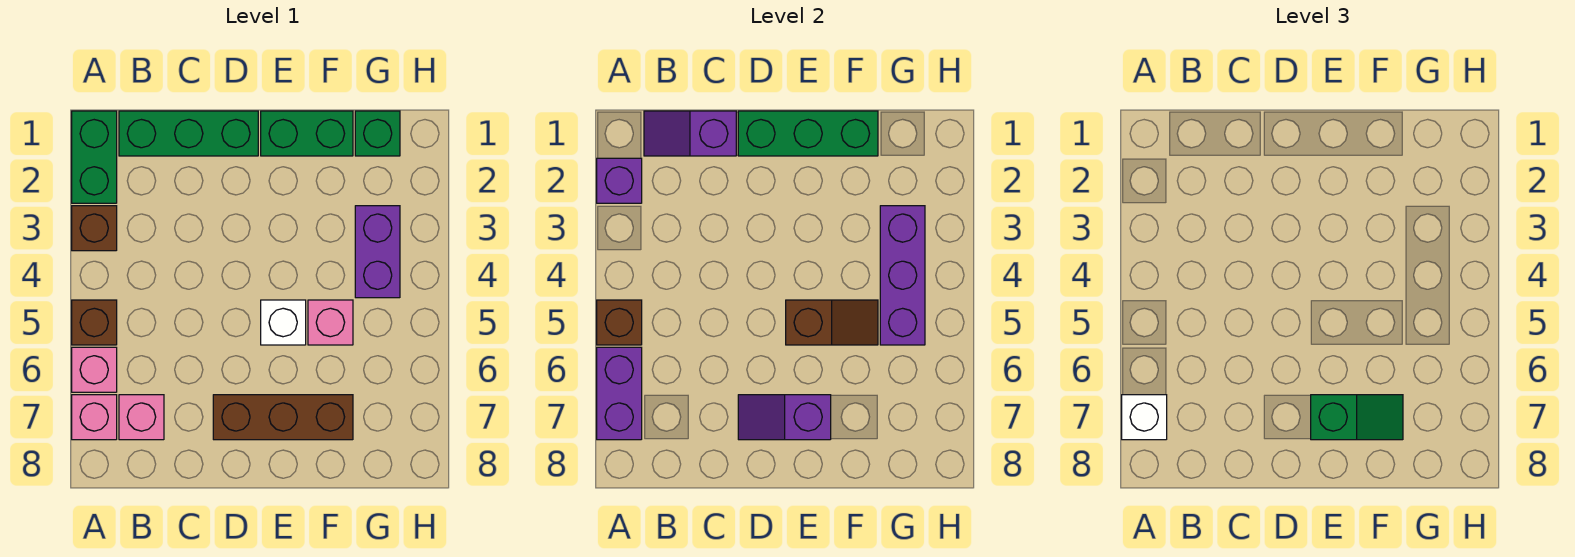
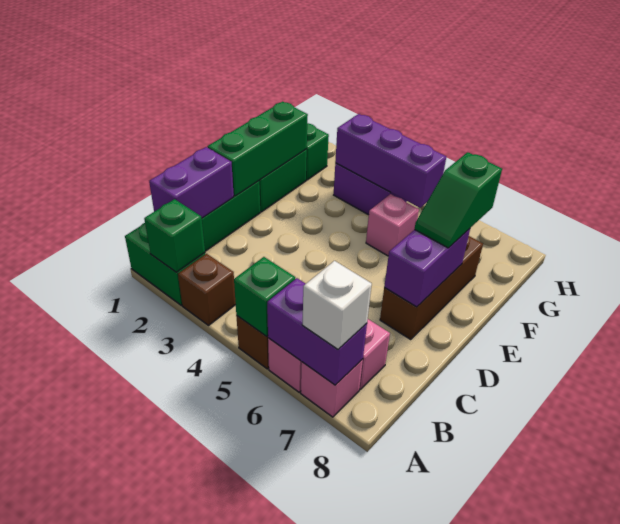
purple brick A2 level 2 -> green brick A2 level 2
brown brick A5 level 2 -> green brick A5 level 2
purple slope B1:C1 level 2 top C -> purple brick B1:C1 level 2
purple slope D7:E7 level 2 top E -> purple brick D7:E7 level 2
white brick E5 level 1 -> none
brown slope E5:F5 level 2 top E -> none
green slope E7:F7 level 3 top E -> green slope E7:F7 level 3 top F

